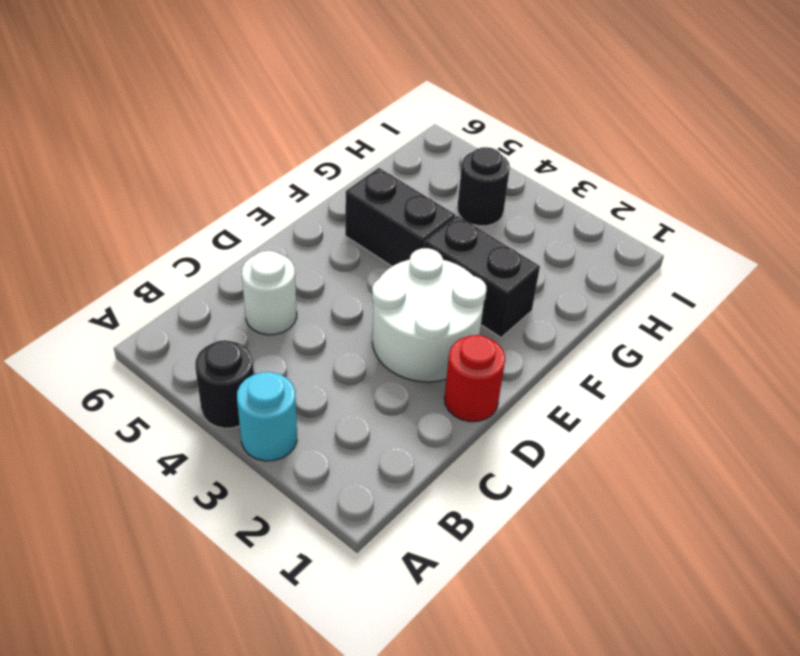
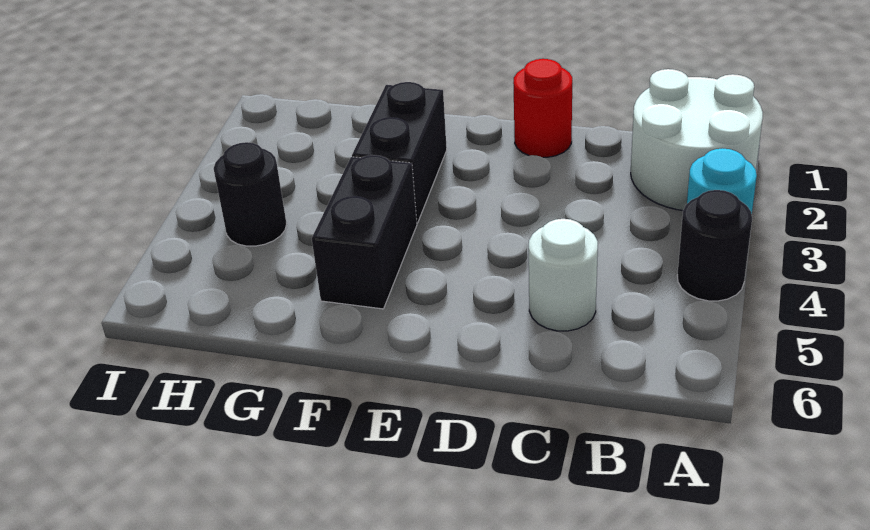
white round brick D2:E3 level 1 -> white round brick A1:B2 level 1

